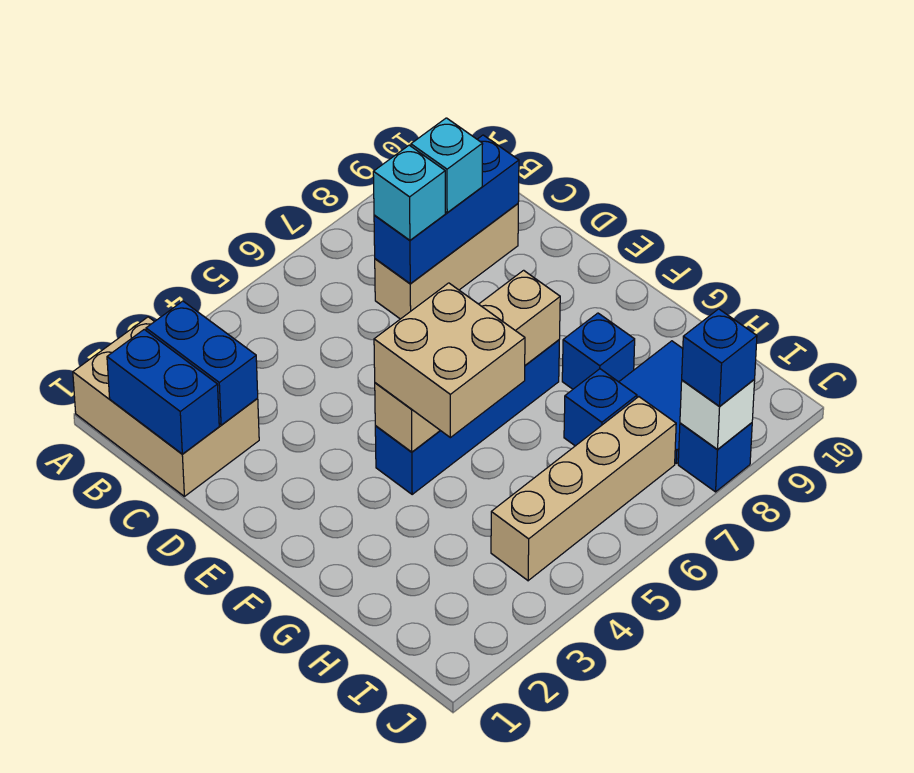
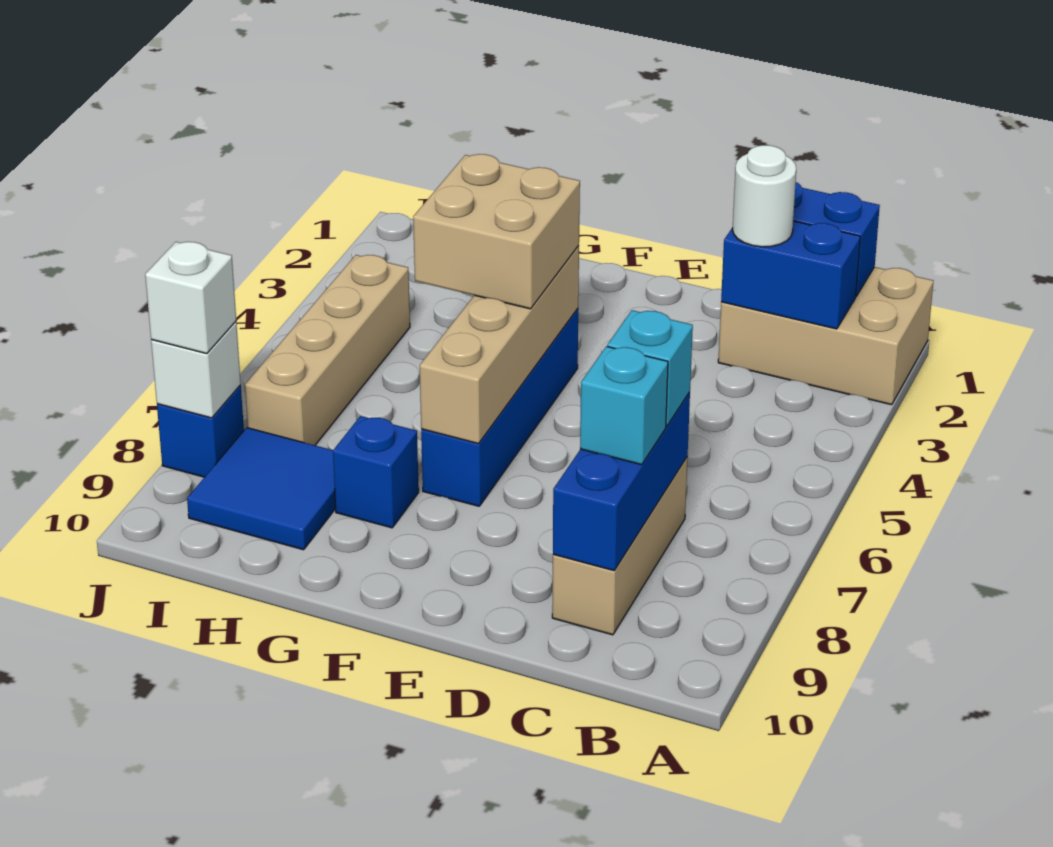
none -> white round brick C2 level 3
blue brick H7 level 1 -> none
blue brick J8 level 3 -> white brick J8 level 3

